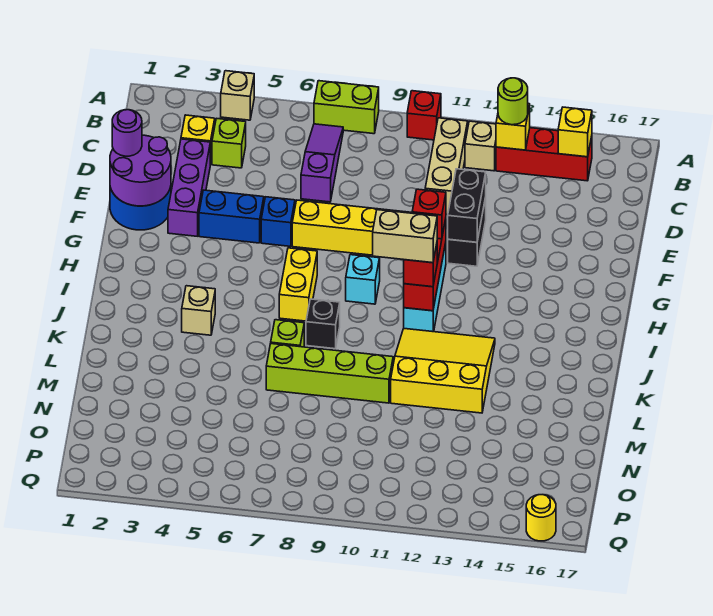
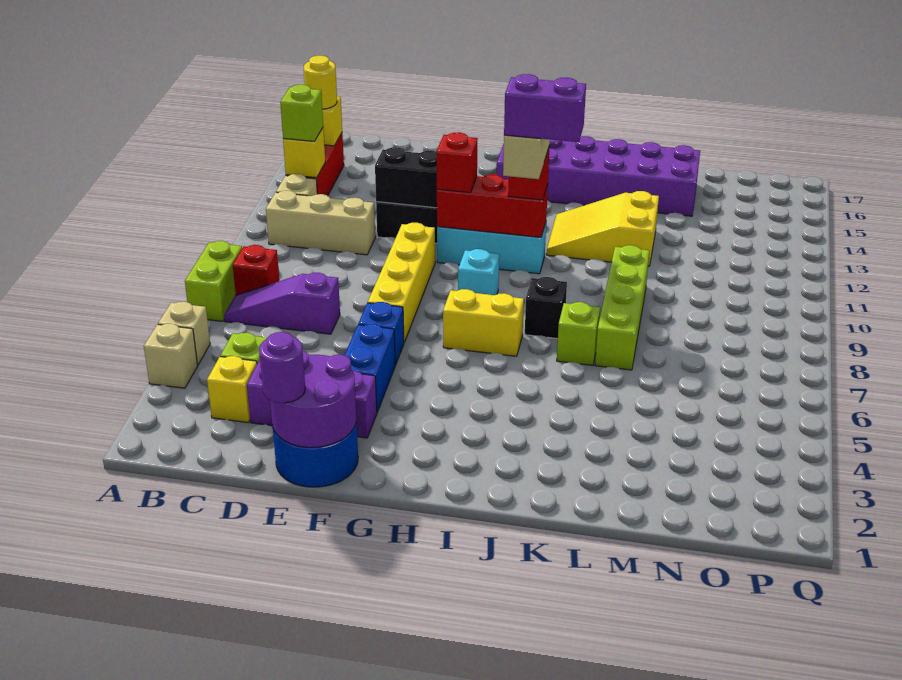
red brick A10 level 1 -> red brick B8 level 1
lime round brick B13 level 3 -> lime brick B13 level 3
none -> purple brick H15:M16 level 1
none -> purple brick I10:J10 level 5
tan brick J4 level 1 -> tan brick A5 level 1
yellow slope J11:L13 level 1 top L -> yellow slope J12:L13 level 1 top L
yellow round brick Q16 level 1 -> yellow round brick B15 level 3

